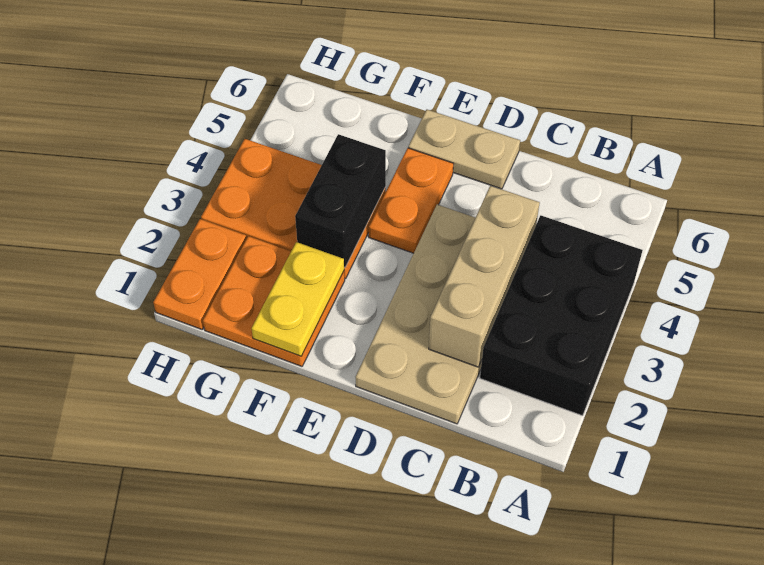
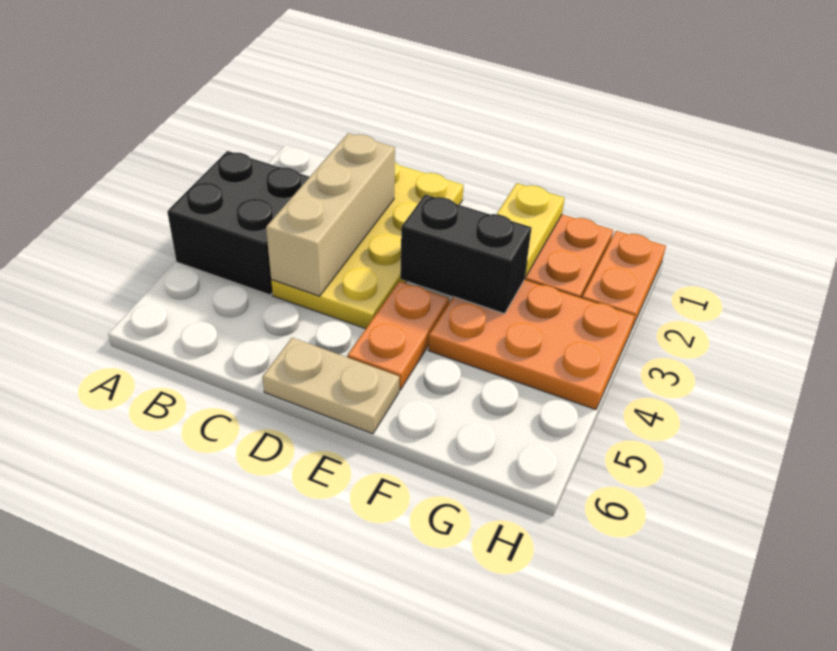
black brick A2:B4 level 1 -> black brick A3:B4 level 1
tan plate C1:D4 level 1 -> yellow plate C1:D4 level 1
black brick F3:F4 level 2 -> black brick E3:F3 level 2

